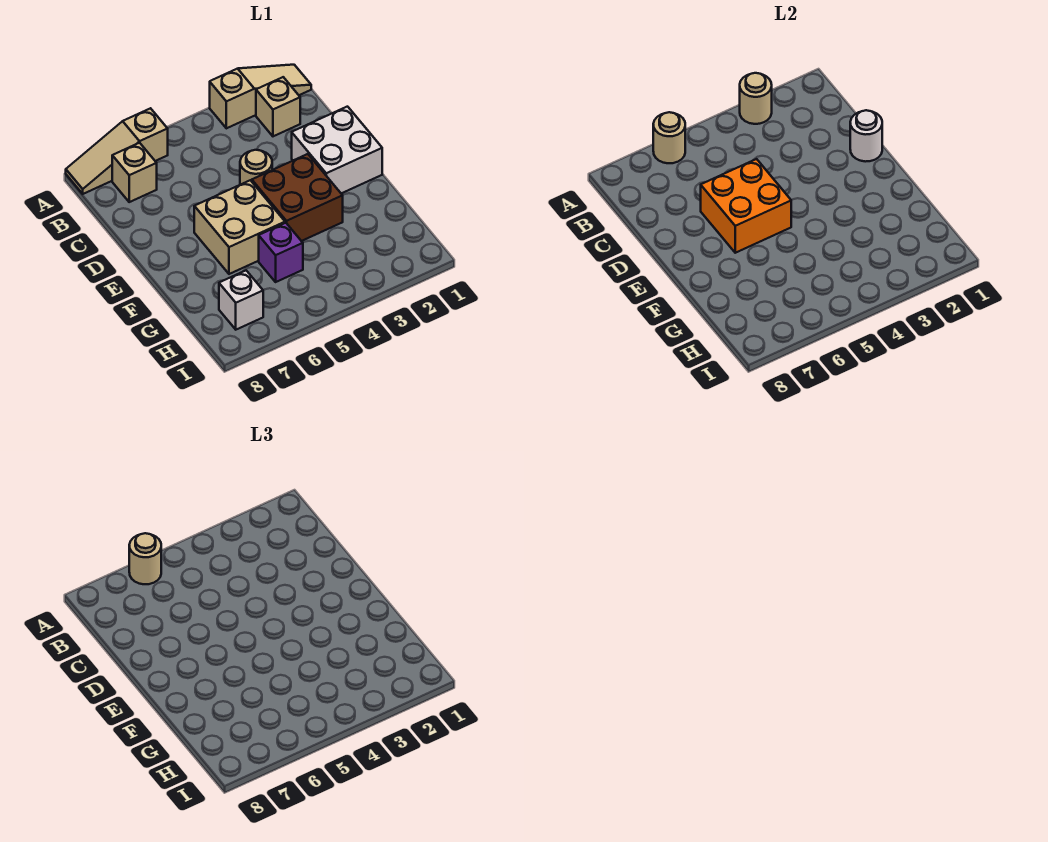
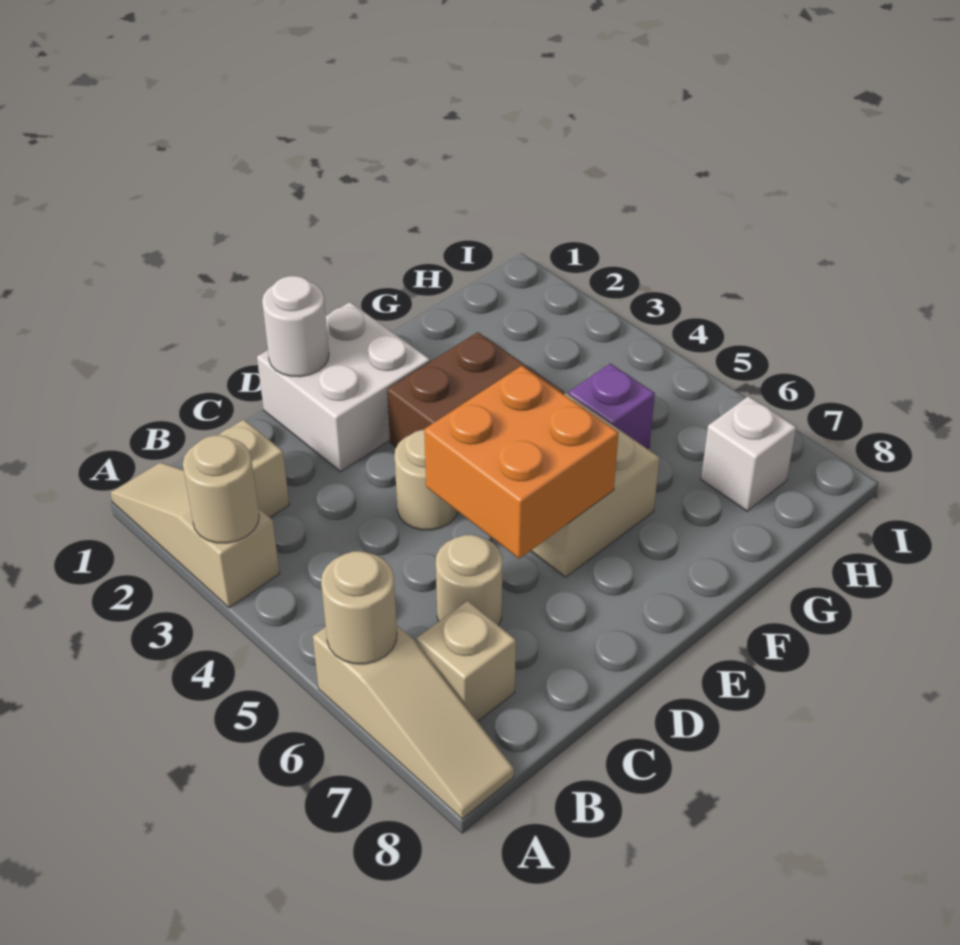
tan round brick A6 level 3 -> tan round brick C6 level 1

